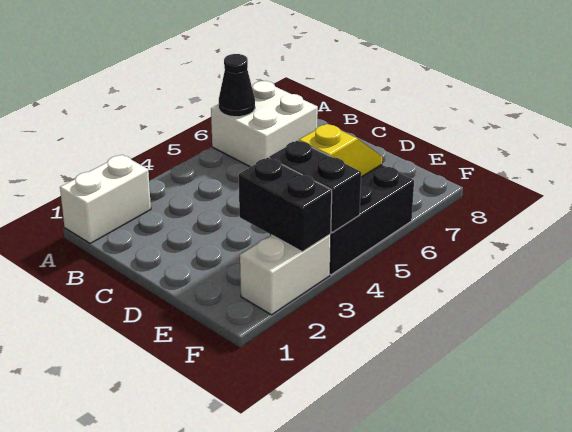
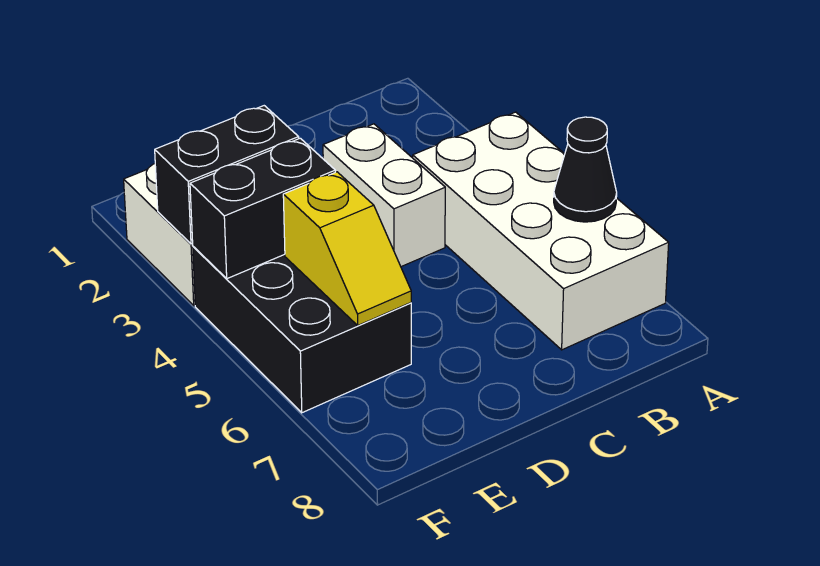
white brick A1:A2 level 1 -> white brick C3:C4 level 1
white brick A6:B7 level 1 -> white brick A4:B7 level 1

